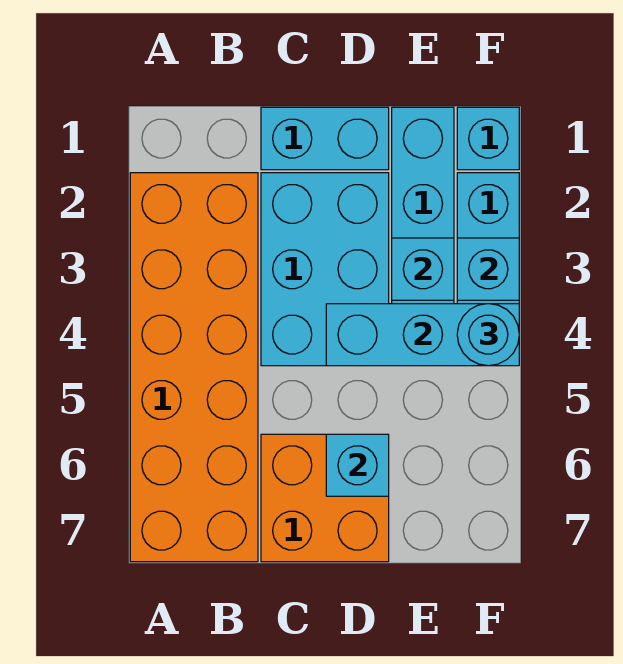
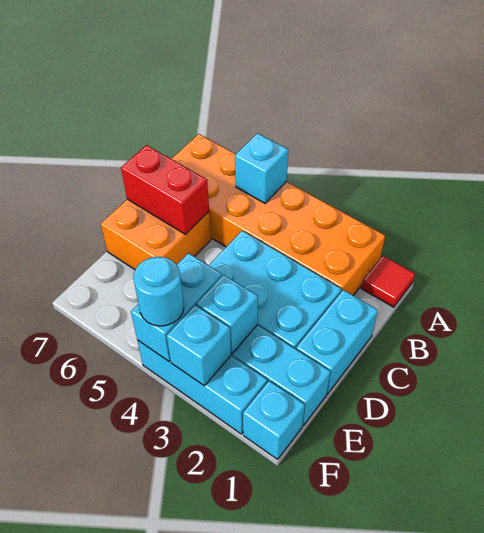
none -> red tile A1 level 1
none -> red brick C6:C7 level 2
cyan brick D4:F4 level 2 -> cyan brick E4:F4 level 2
cyan brick D6 level 2 -> cyan brick A5 level 2

